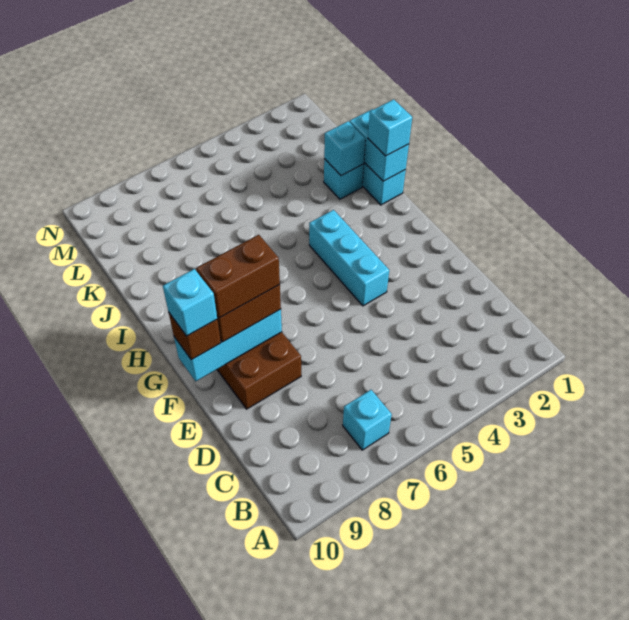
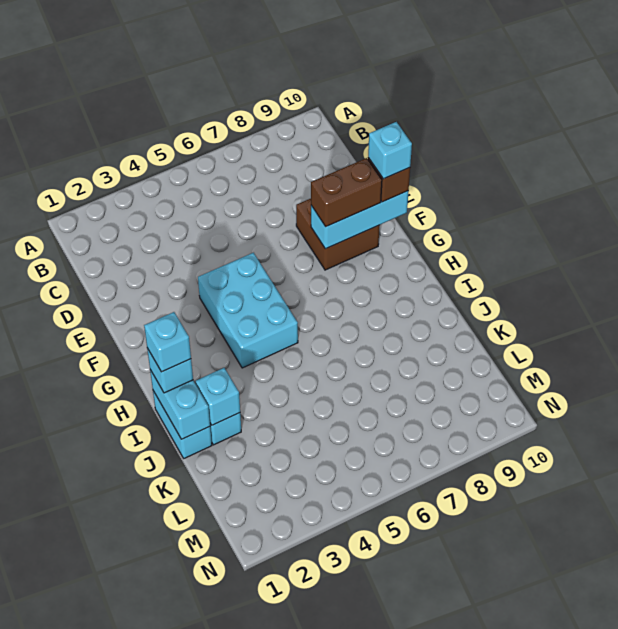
cyan brick B7 level 1 -> cyan brick I1 level 4
cyan brick F4:H4 level 1 -> cyan brick F4:H5 level 1
brown brick F8:F9 level 4 -> none

